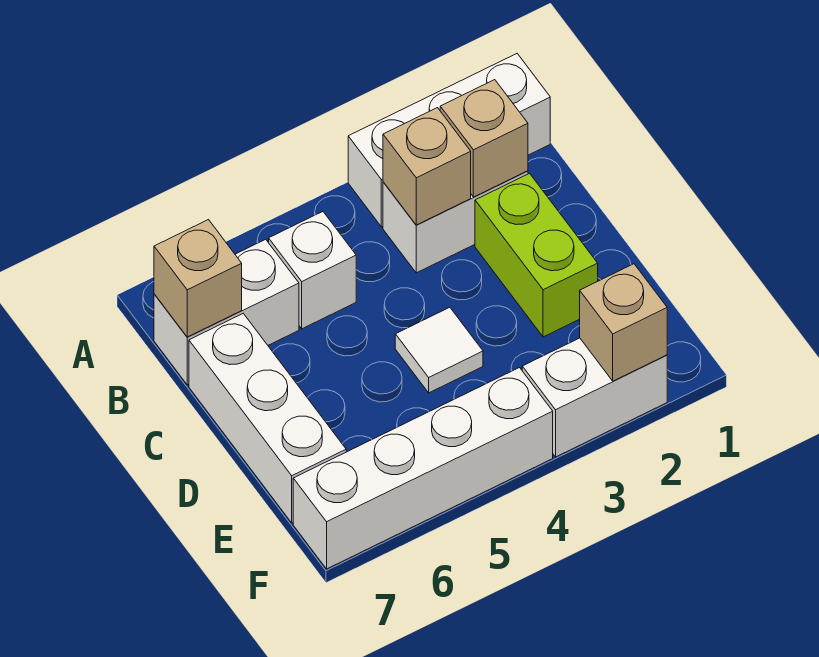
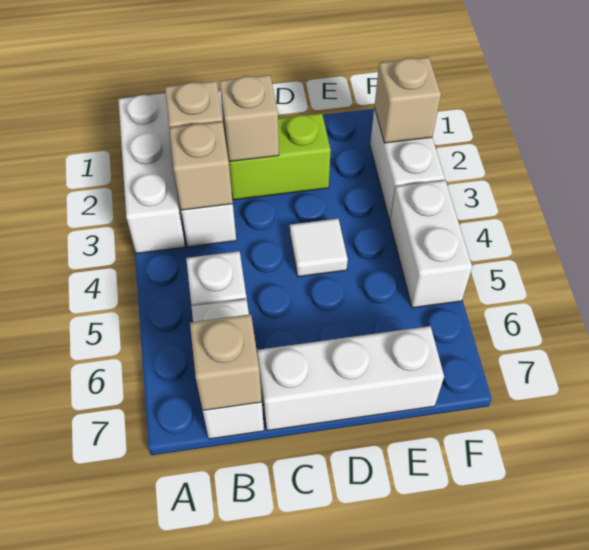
none -> tan brick C2 level 2
white brick F4:F7 level 1 -> white brick F4:F5 level 1

